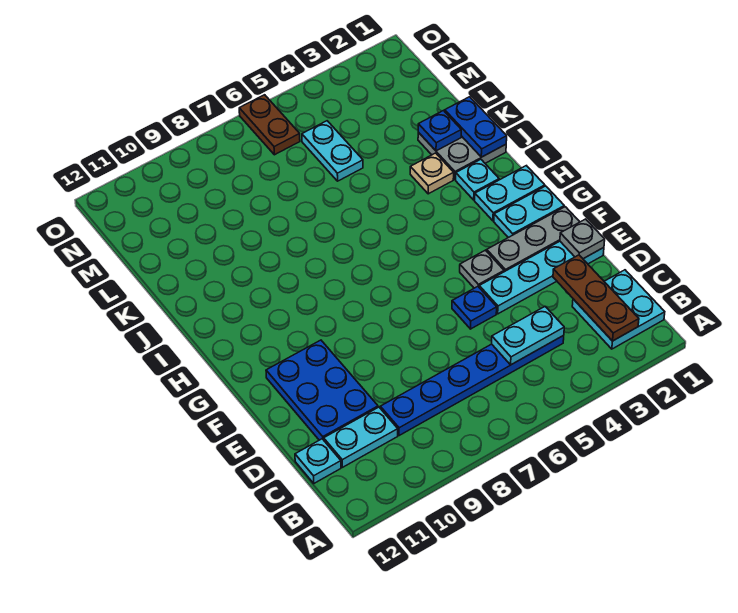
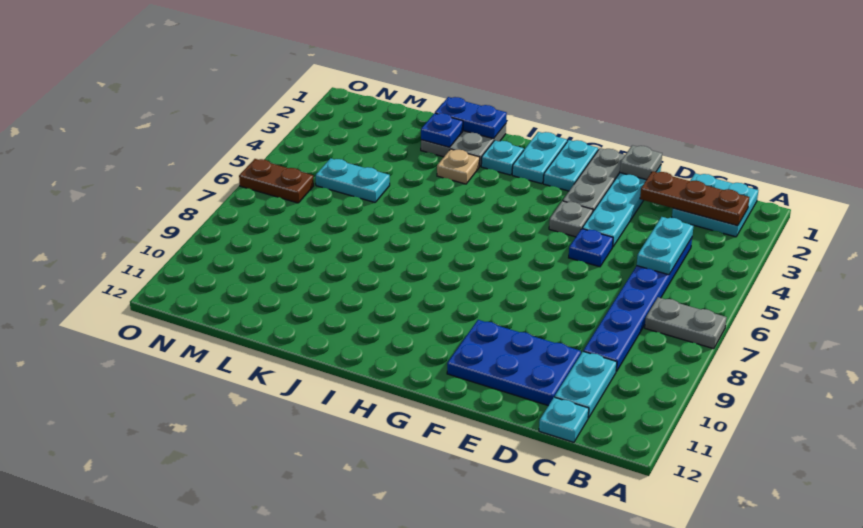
none -> grey plate A7:B7 level 1

